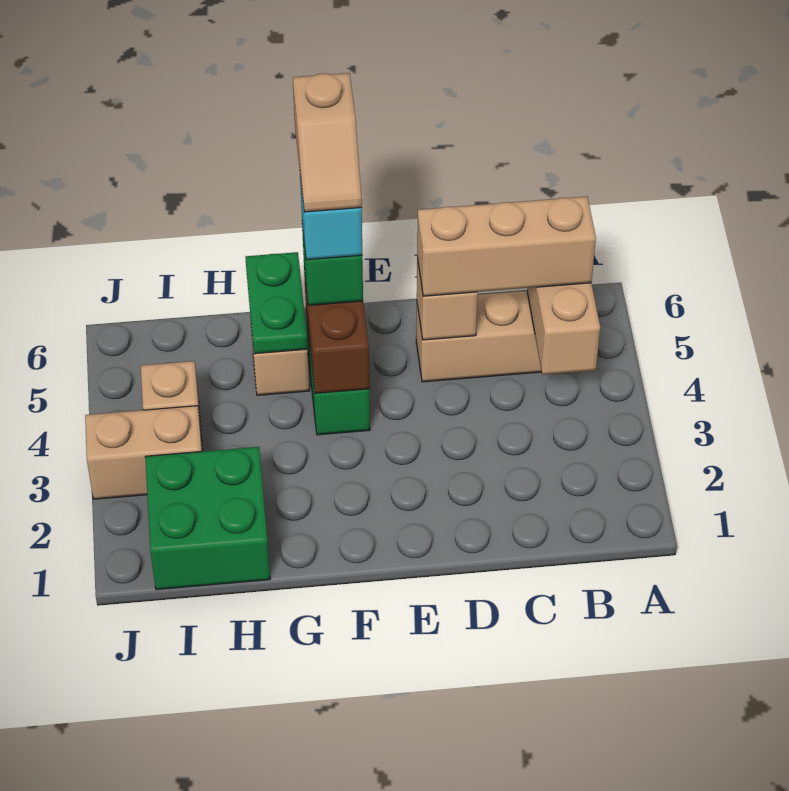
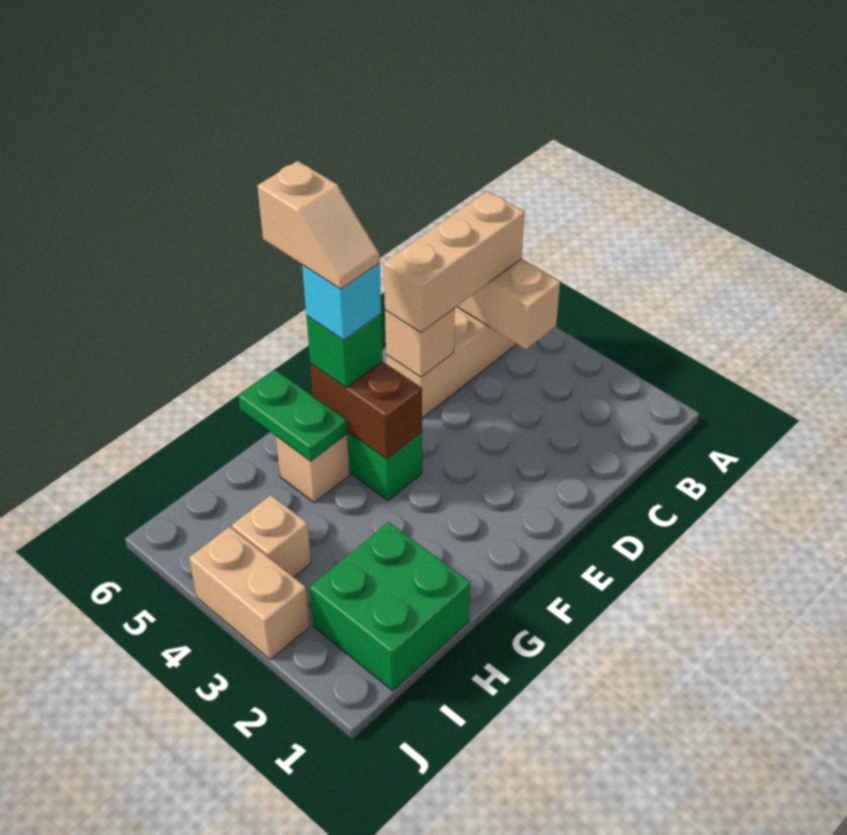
tan brick I3:J3 level 1 -> tan brick J3:J4 level 1

